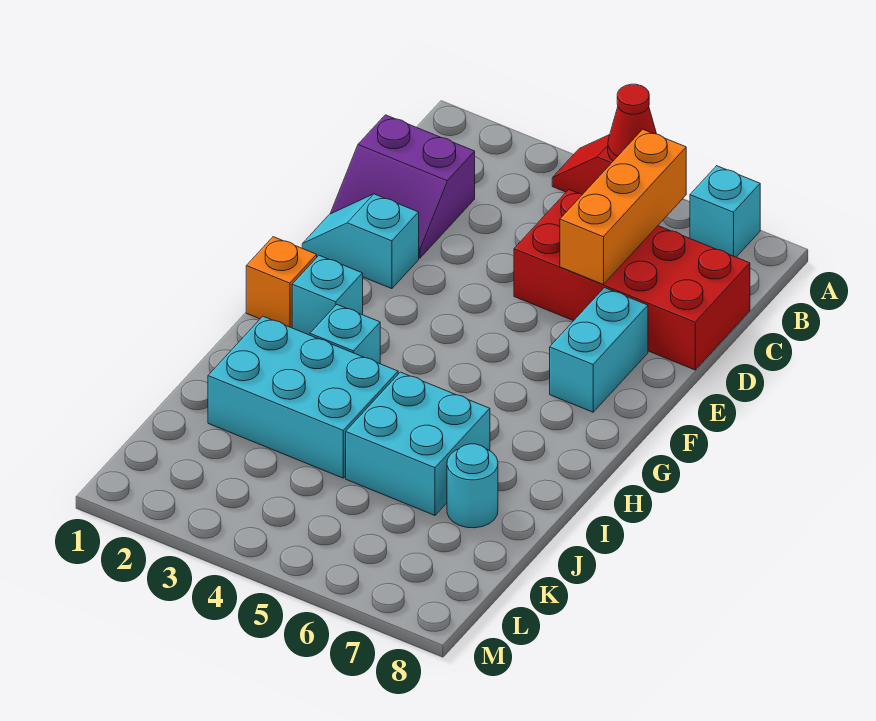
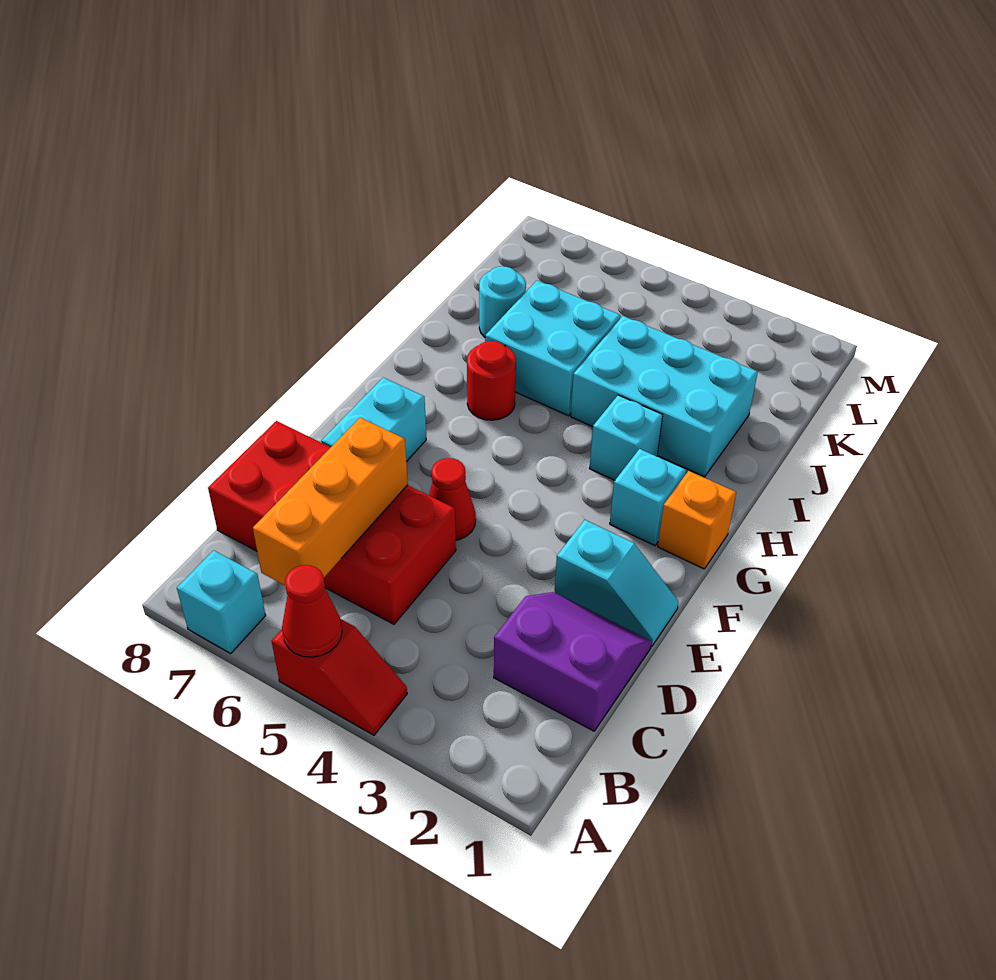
none -> red cone E5 level 1
none -> red round brick H6 level 1

